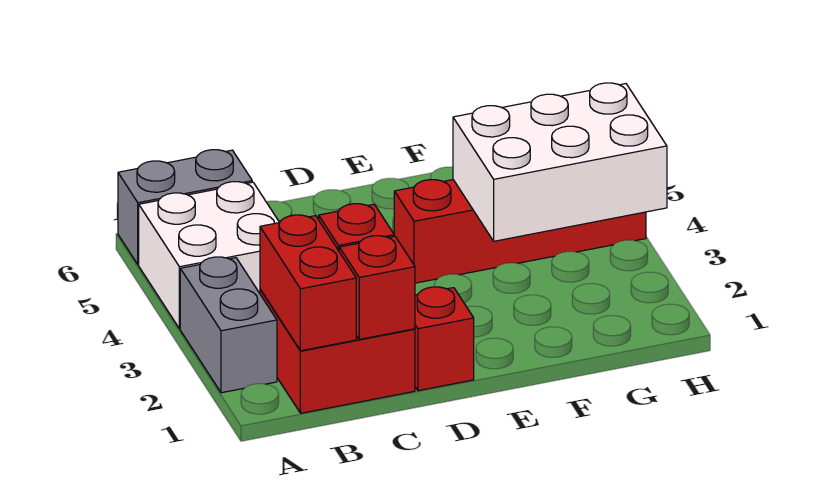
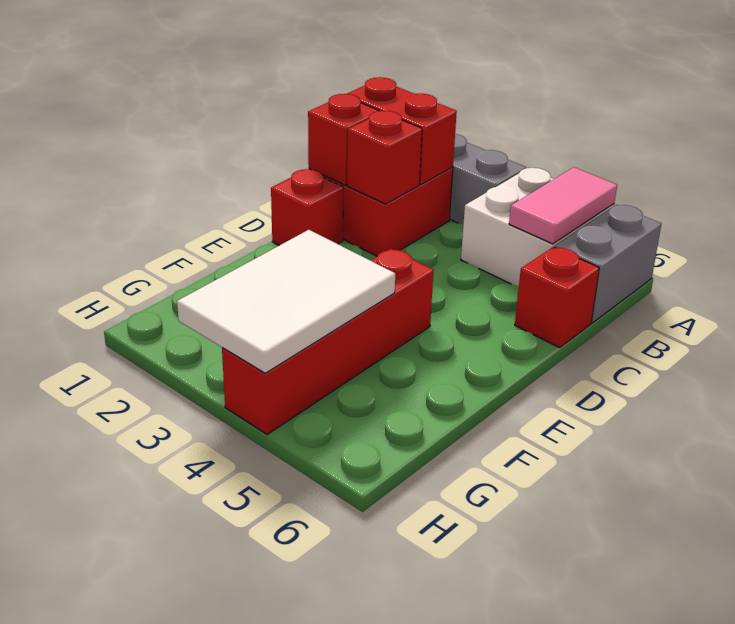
none -> pink tile A5:B5 level 2
none -> red brick C6 level 1
white brick F3:H4 level 2 -> white tile F3:H4 level 2

